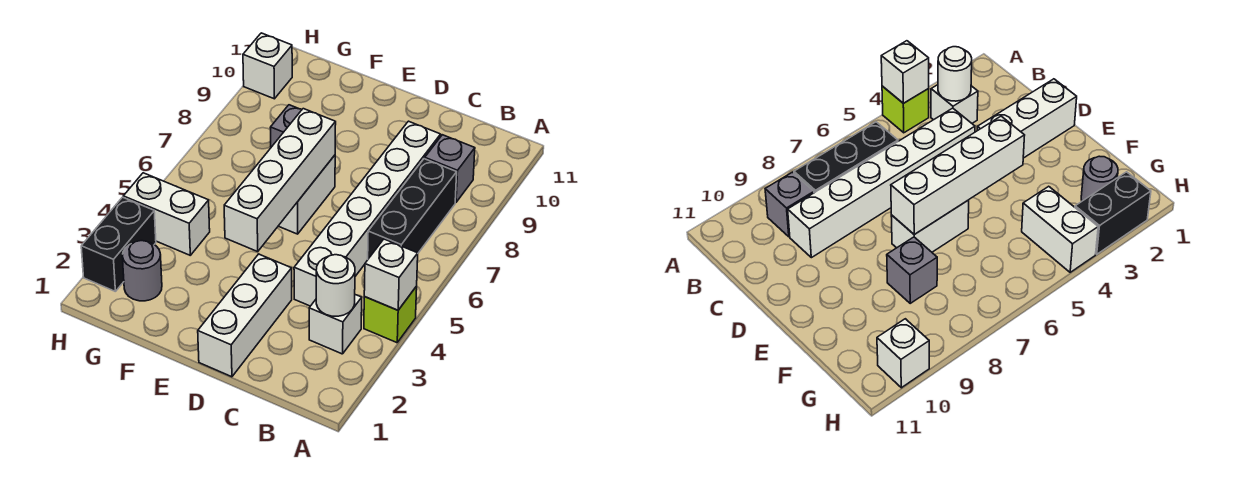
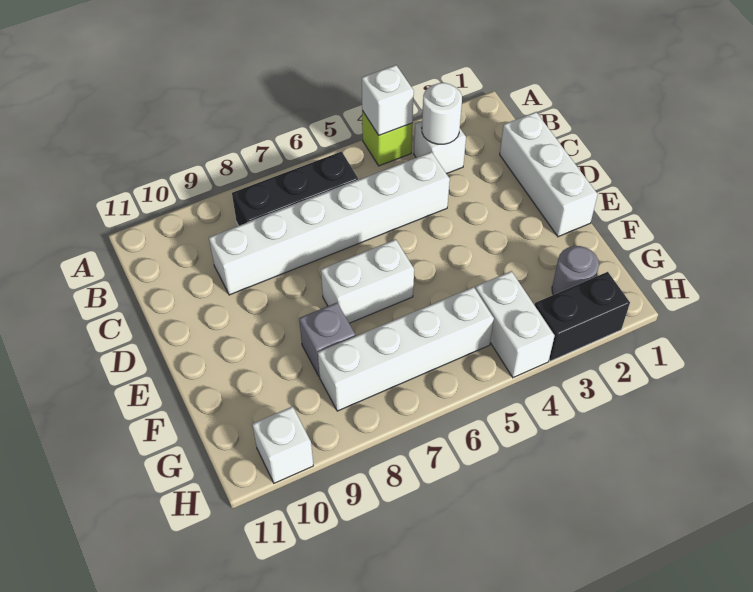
grey brick B9 level 1 -> none
white brick D1:D3 level 1 -> white brick C1:E1 level 1
white brick E4:E7 level 2 -> white brick G5:G8 level 1

